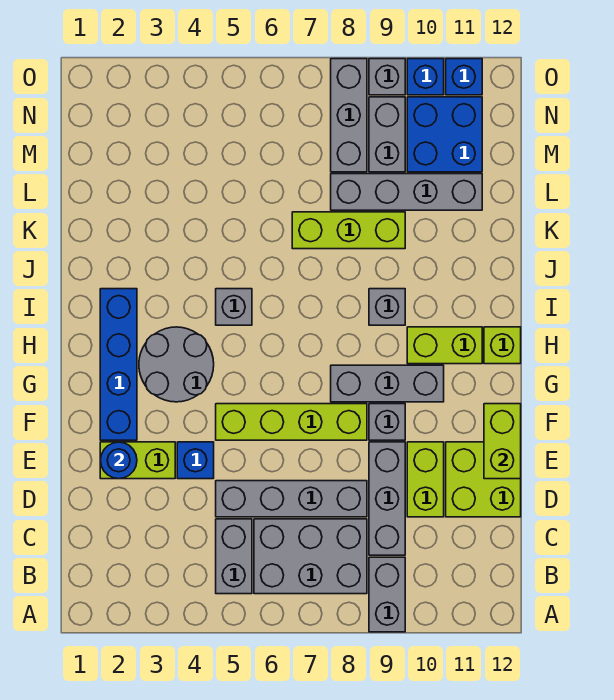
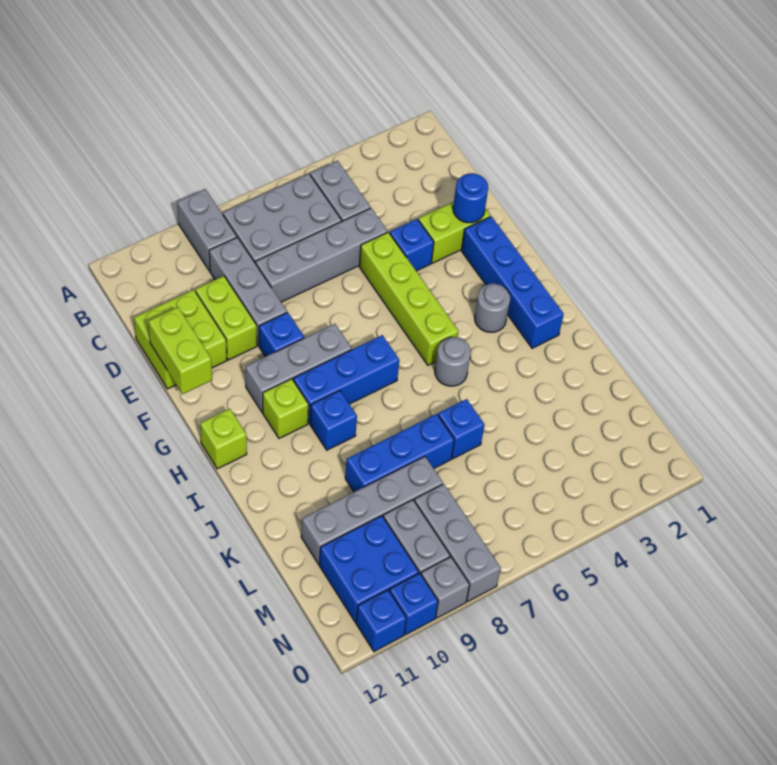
lime brick F5:F8 level 1 -> lime brick E5:H5 level 1
grey brick F9 level 1 -> blue brick F9 level 1
grey round brick G3:H4 level 1 -> grey round brick H3 level 1
none -> blue brick H7:H9 level 1
lime brick H10:H11 level 1 -> lime brick H10 level 1
grey brick I5 level 1 -> grey round brick I5 level 1
grey brick I9 level 1 -> blue brick I9 level 1
none -> blue brick K6 level 1
lime brick K7:K9 level 1 -> blue brick K7:K9 level 1

